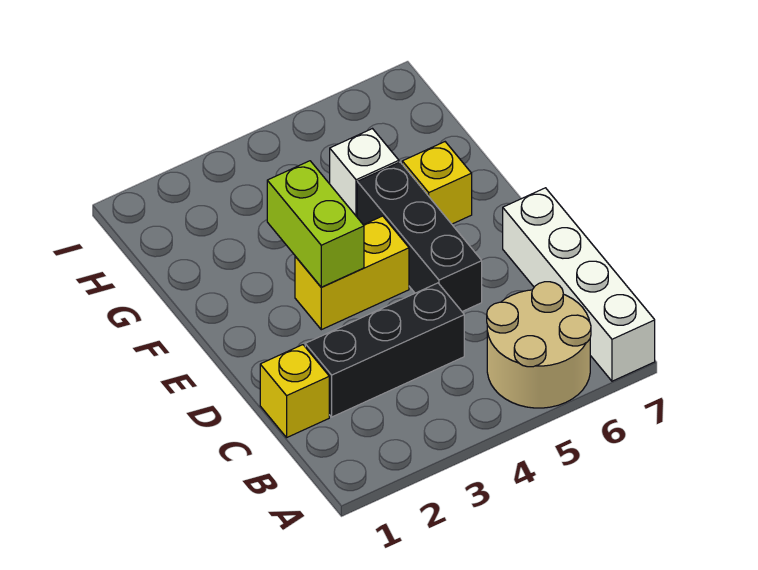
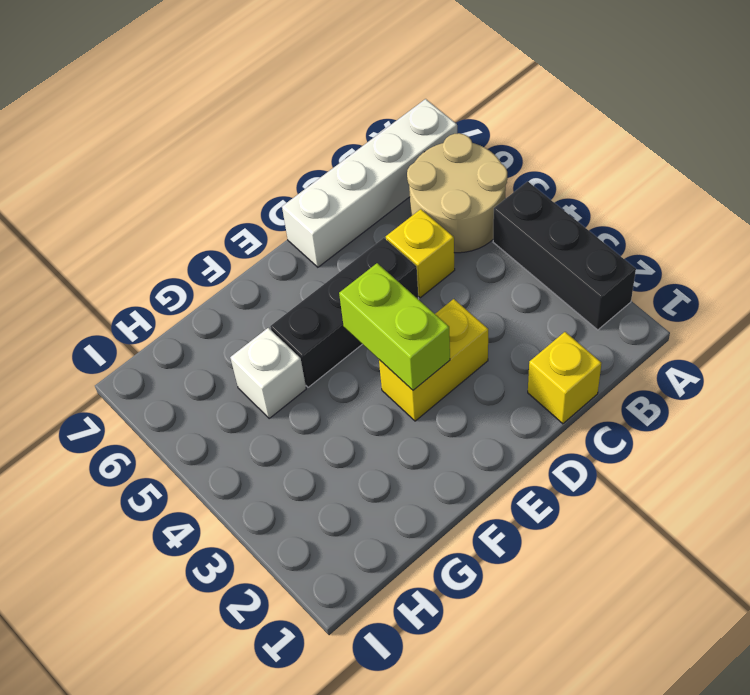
black brick C2:C4 level 1 -> black brick A2:A4 level 1
yellow brick E3:E4 level 1 -> yellow brick D3:E3 level 1
lime brick E3:F3 level 2 -> lime brick E3:E4 level 2
yellow brick F6 level 1 -> yellow brick C5 level 1

